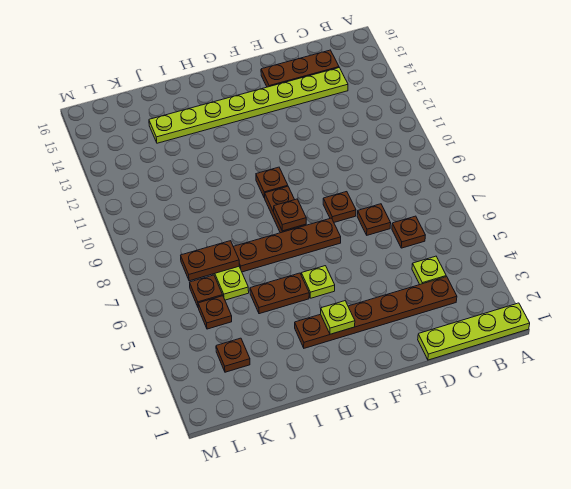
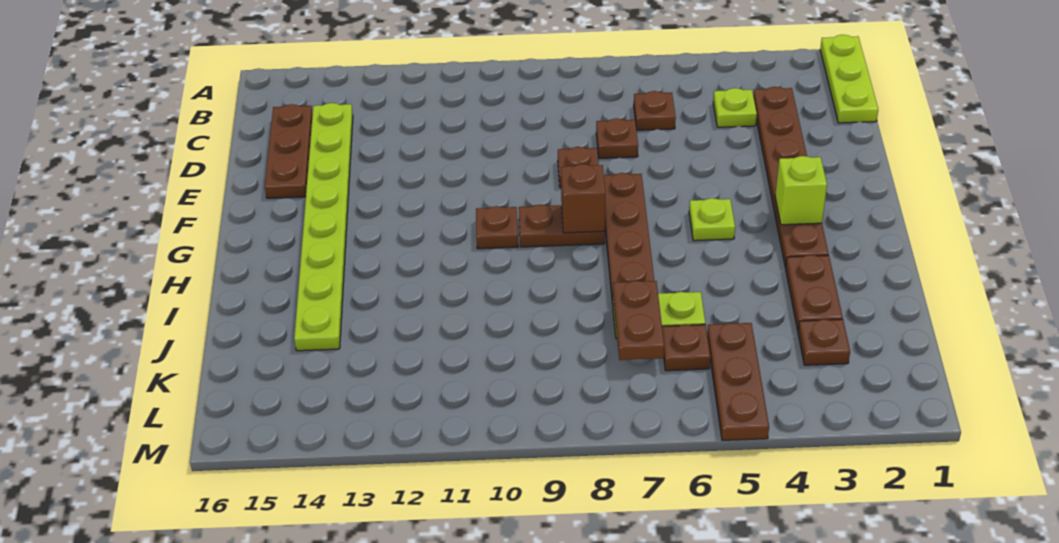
lime plate A1:D1 level 1 -> lime plate A1:C1 level 1
lime plate G3 level 2 -> lime brick G3 level 2
brown plate G8 level 2 -> brown brick G8 level 2
brown plate H5:I5 level 1 -> brown plate I3:J3 level 1
brown plate K5 level 1 -> brown plate K5:M5 level 1

